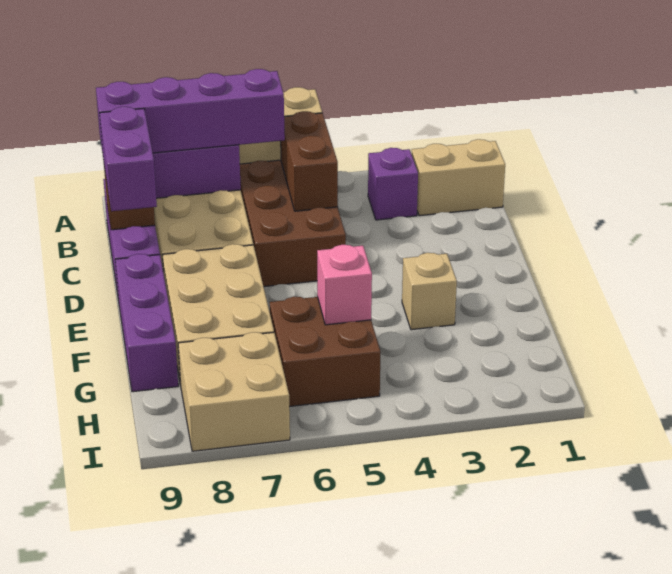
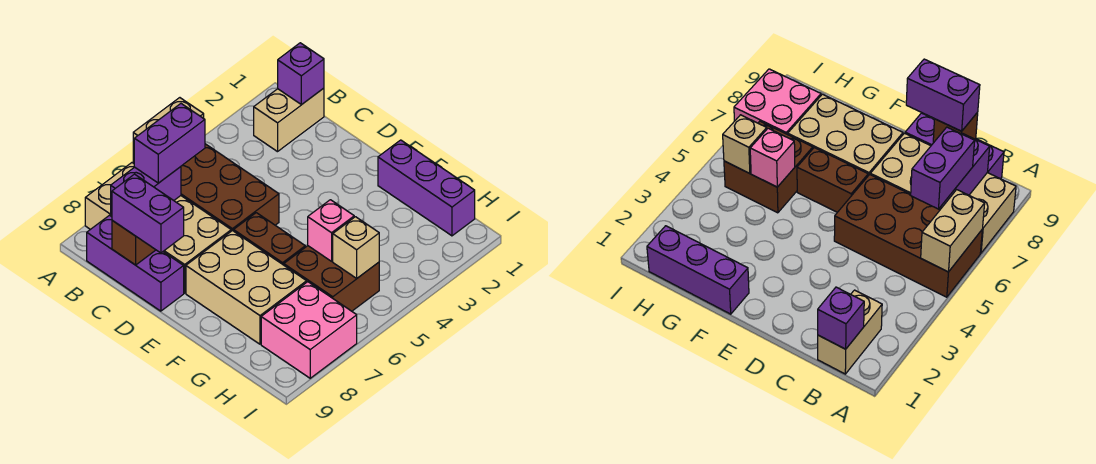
purple brick B3 level 1 -> purple brick B1 level 2
brown brick B5:C5 level 2 -> brown brick E6:F6 level 1
purple brick B6:B9 level 3 -> purple brick B6:B7 level 3
purple brick E9:G9 level 1 -> purple brick F1:H1 level 1
tan brick F3 level 1 -> tan brick H5 level 2
tan brick H7:I8 level 1 -> pink brick H7:I8 level 1

